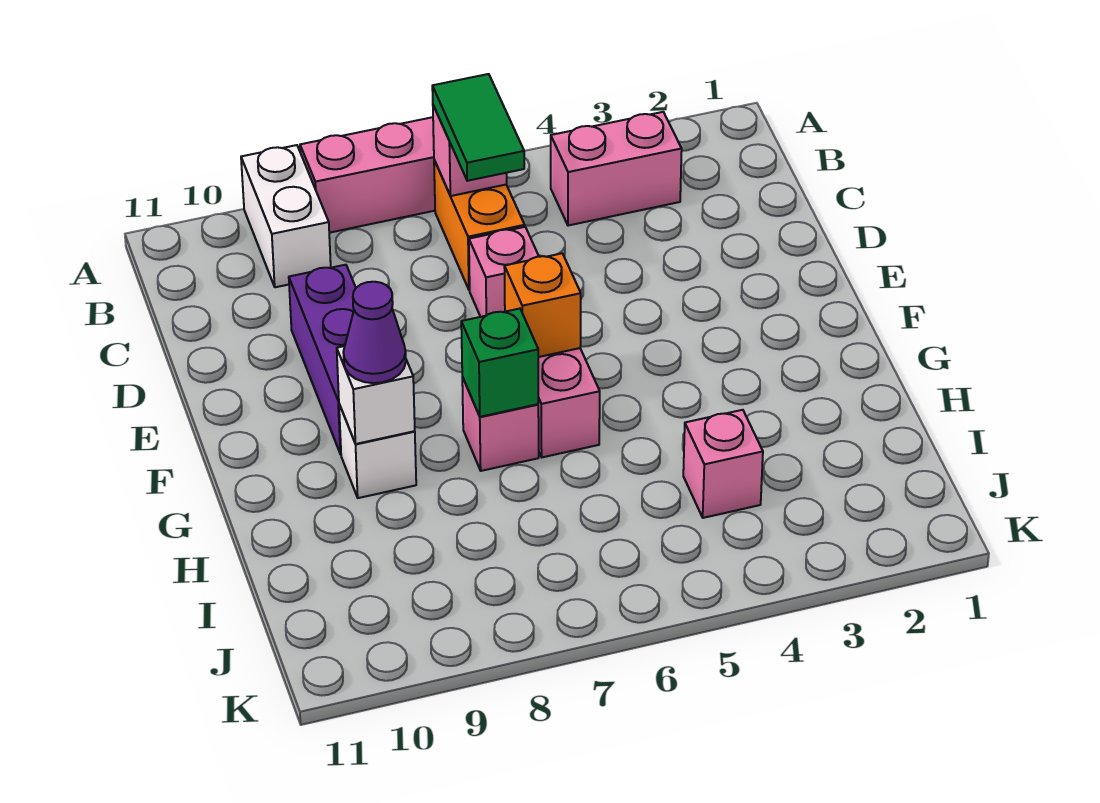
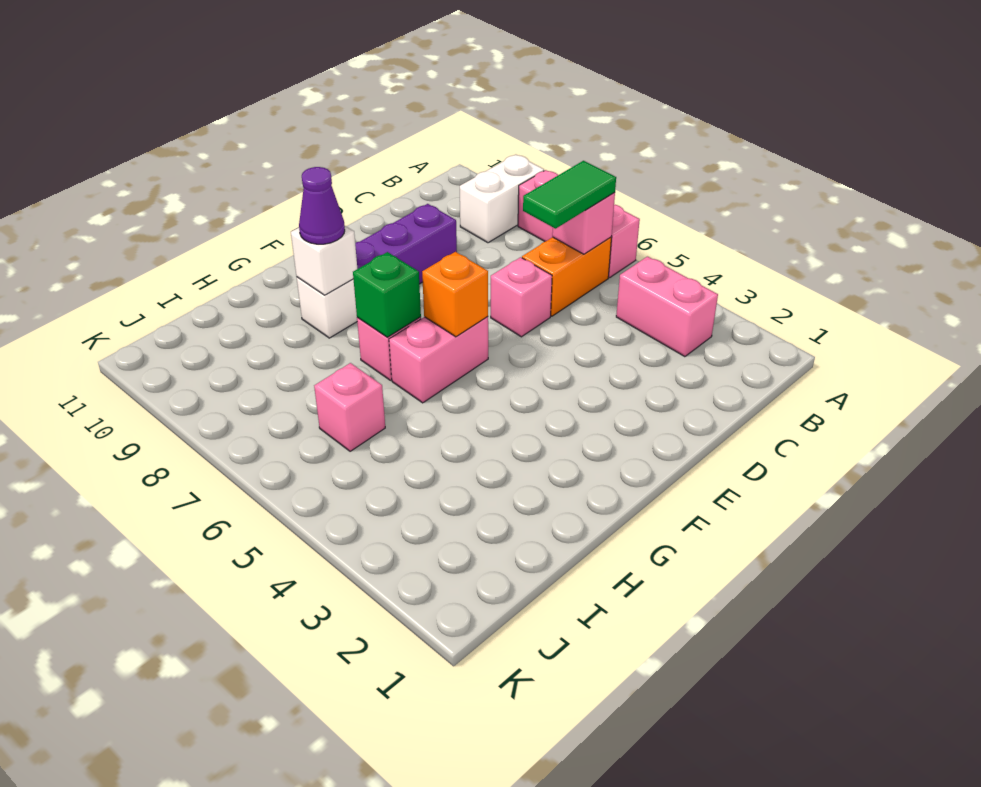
pink brick I4 level 1 -> pink brick I6 level 1

